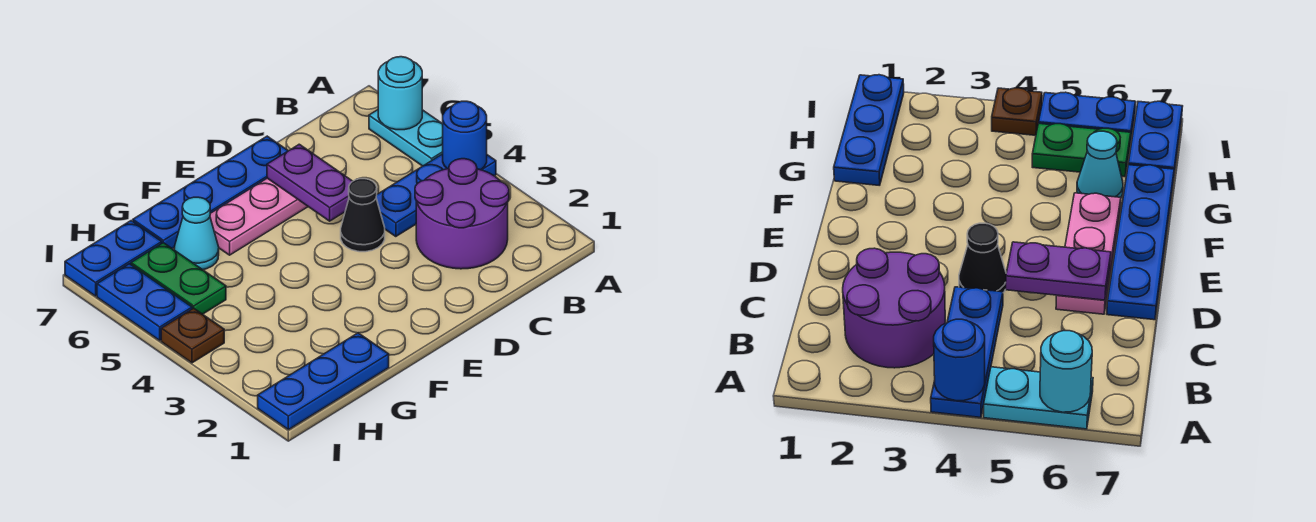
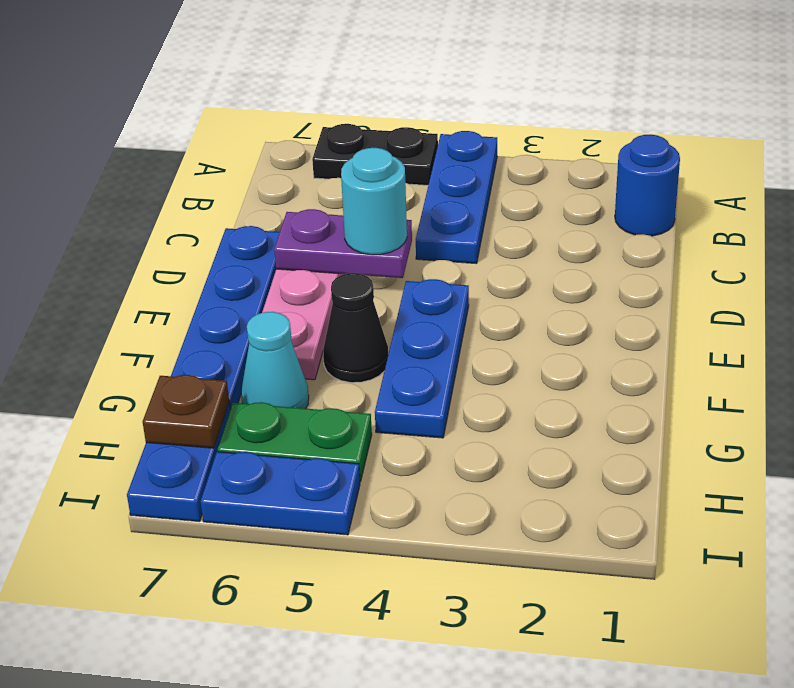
blue round brick A4 level 2 -> blue round brick B1 level 1
cyan plate A5:A6 level 1 -> black plate A5:A6 level 1
cyan round brick A6 level 2 -> cyan round brick D5 level 3
purple round brick B2:C3 level 1 -> none
black cone D4 level 1 -> black cone F5 level 1
blue plate G1:I1 level 1 -> blue plate E4:G4 level 1
brown plate I4 level 1 -> brown plate H7 level 2

